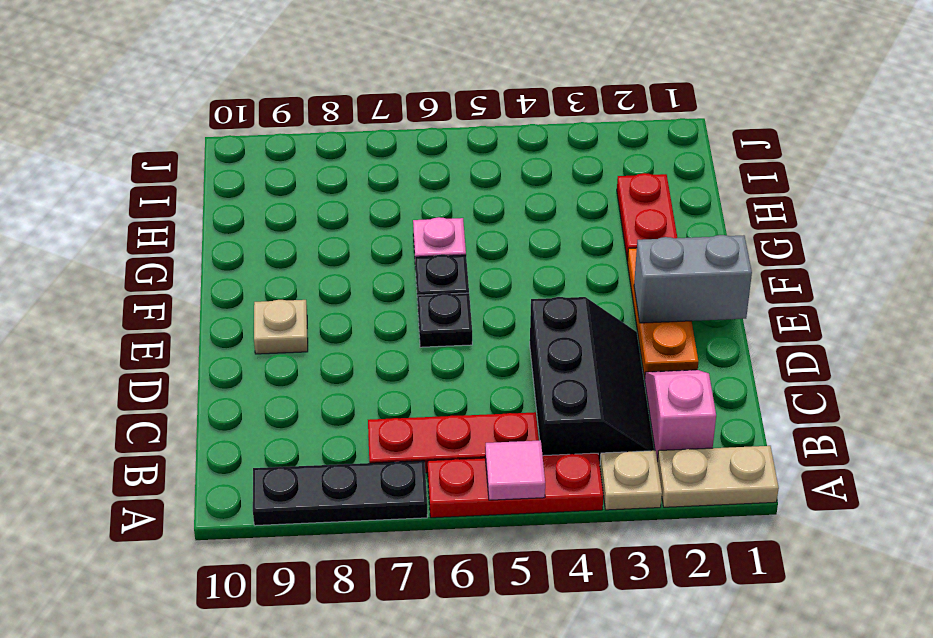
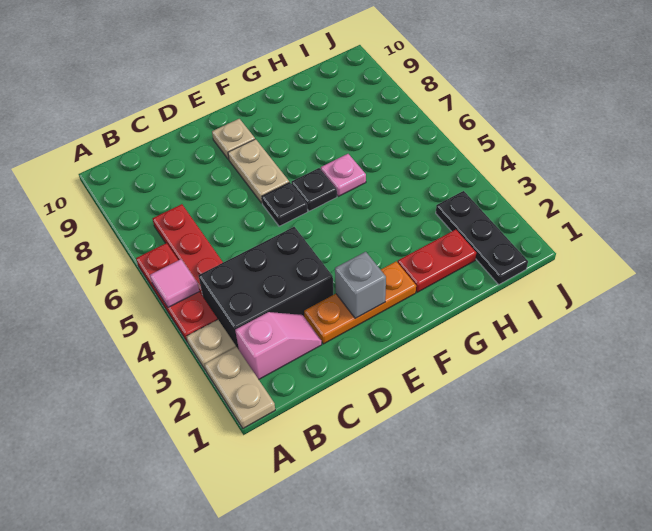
black plate A7:A9 level 1 -> black plate I1:I3 level 1
black slope B3:D4 level 1 top 4 -> black brick B3:D4 level 1
grey brick E1:E2 level 2 -> grey brick E2 level 2
none -> tan plate E7:E8 level 1

